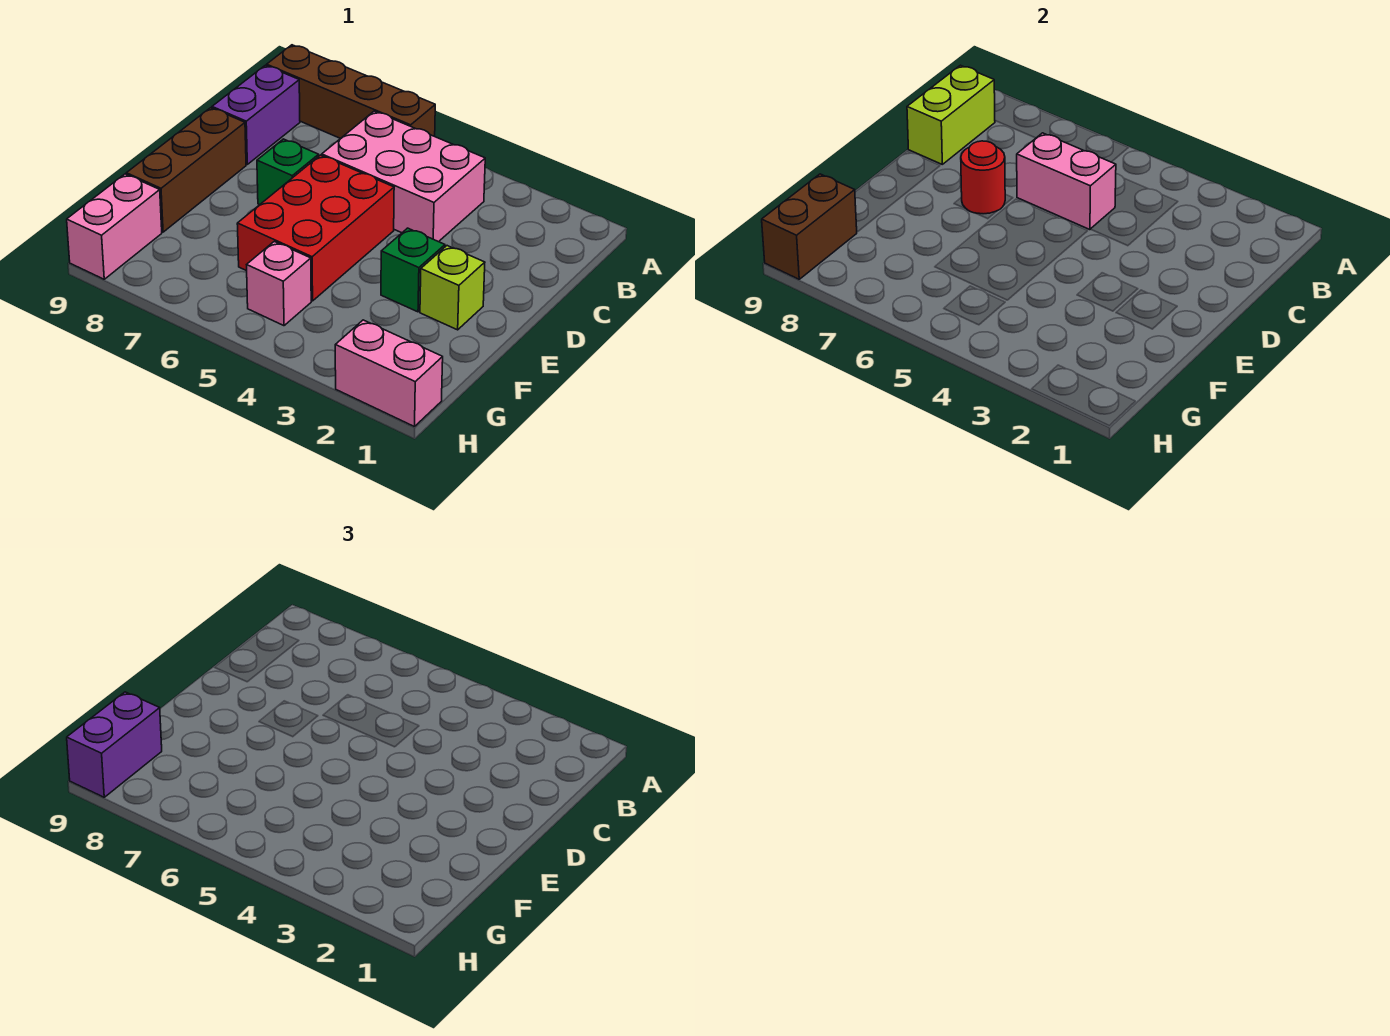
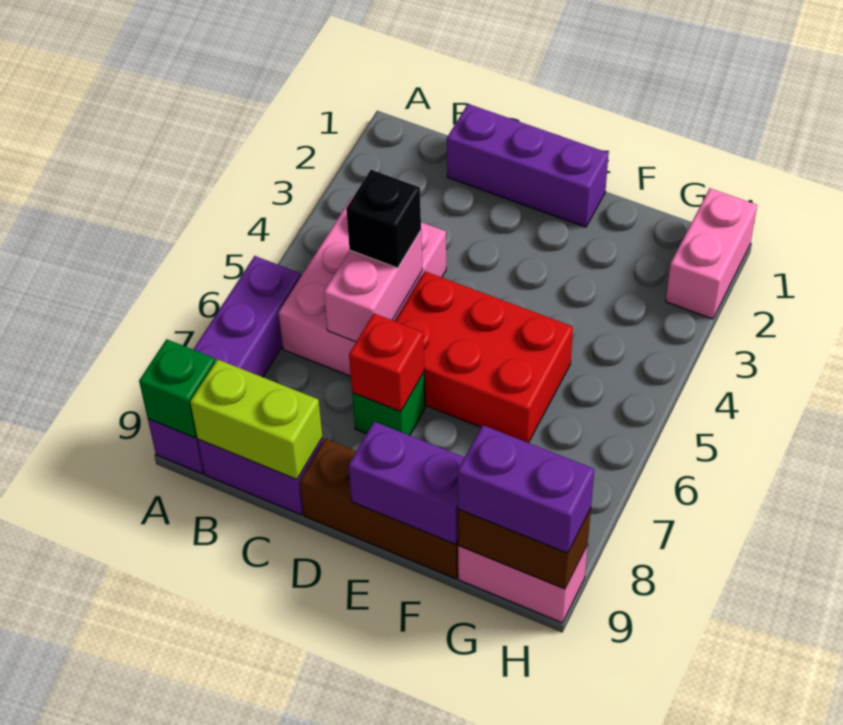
brown brick A6:A9 level 1 -> purple brick A6:A9 level 1
none -> purple brick C1:E1 level 1
none -> black brick C5 level 3
red round brick D7 level 2 -> red brick D7 level 2
lime brick E2 level 1 -> none
green brick E3 level 1 -> green brick A9 level 2
none -> purple brick E9:F9 level 2
pink brick G5 level 1 -> none

